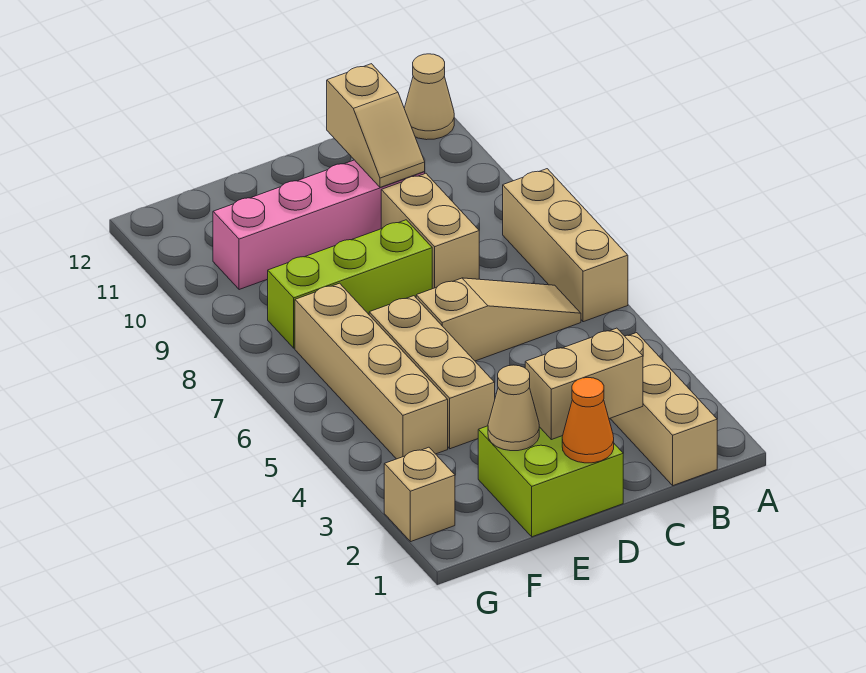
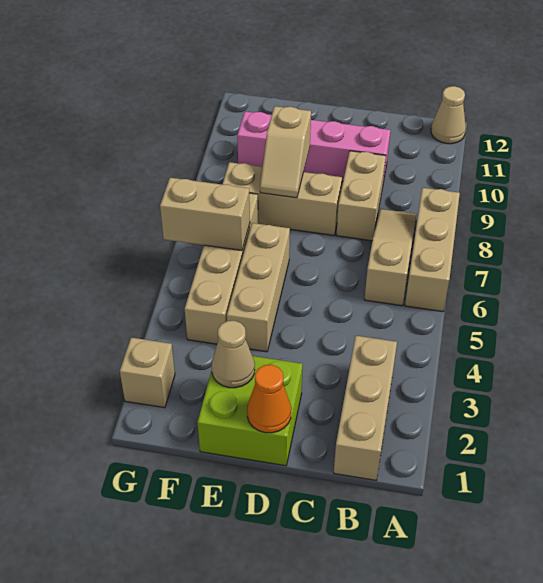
tan slope B6:D6 level 1 top D -> tan slope B6:B8 level 1 top 6
tan brick C2:D2 level 2 -> tan brick F6:G6 level 2
tan slope C10:C11 level 2 top 11 -> tan slope E8:E9 level 2 top 9
lime brick D8:F8 level 1 -> tan brick D8:F8 level 1

